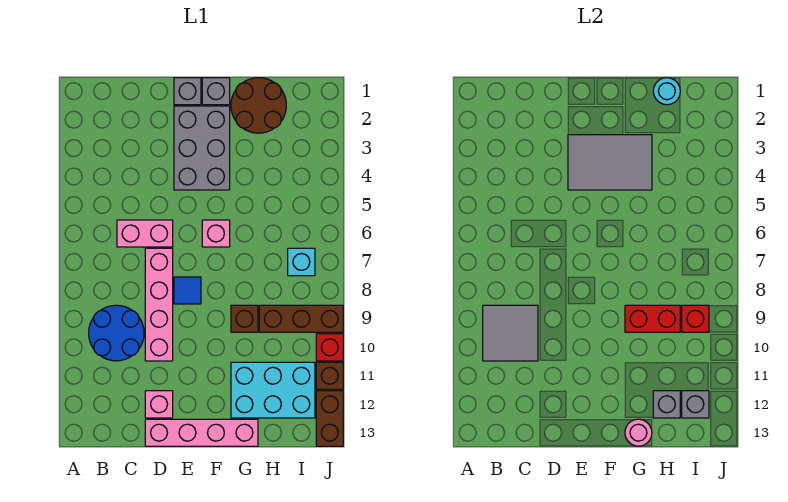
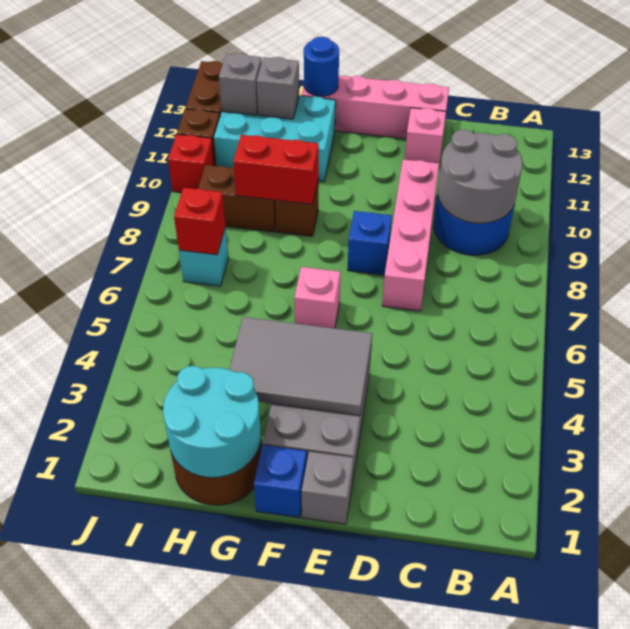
grey tile B9:C10 level 2 -> grey round brick B9:C10 level 2
pink brick C6:D6 level 1 -> none
blue tile E8 level 1 -> blue brick E8 level 1
grey brick F1 level 1 -> blue brick F1 level 1
pink round brick G13 level 2 -> blue round brick G13 level 2
cyan round brick H1 level 2 -> cyan round brick G1:H2 level 2
brown brick H9:J9 level 1 -> brown brick H9:I9 level 1
red brick I9 level 2 -> red brick I7 level 2

